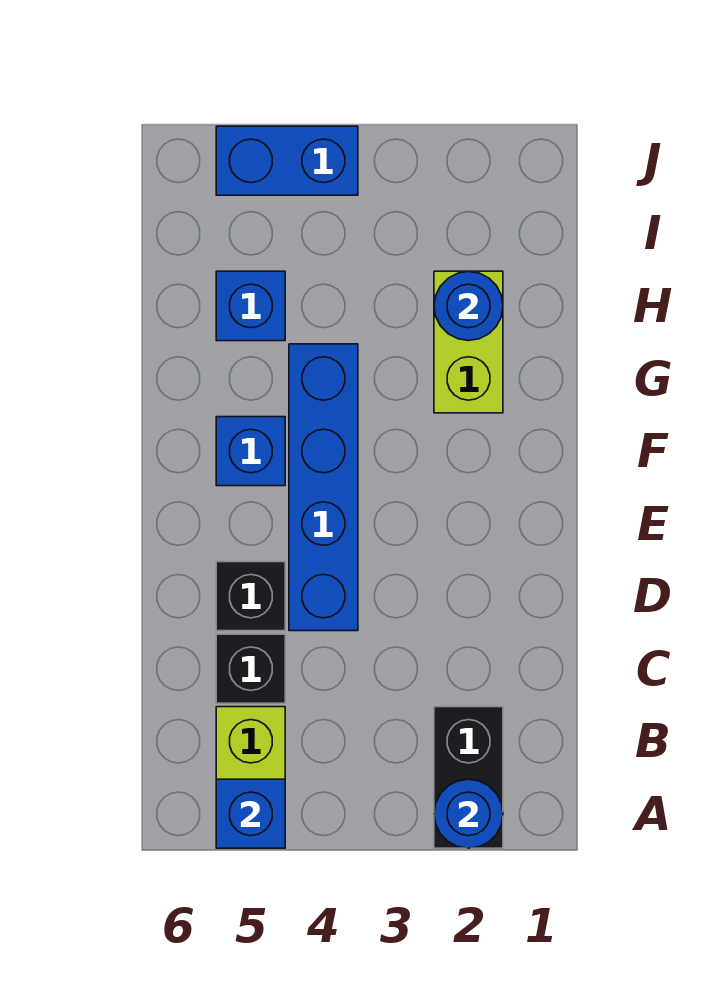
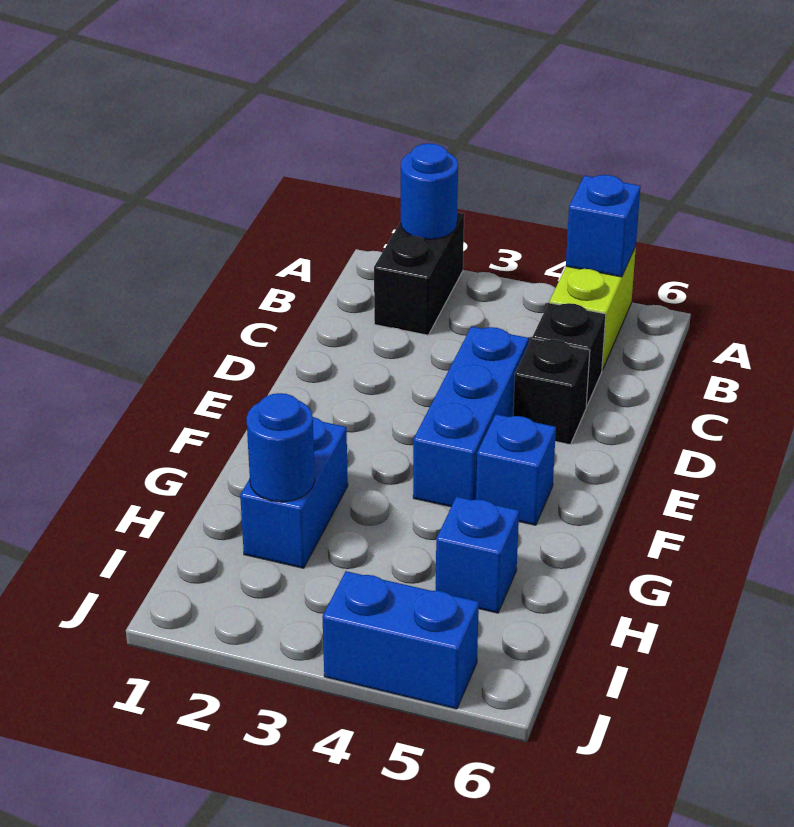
blue brick D4:G4 level 1 -> blue brick D4:F4 level 1
lime brick G2:H2 level 1 -> blue brick G2:H2 level 1

